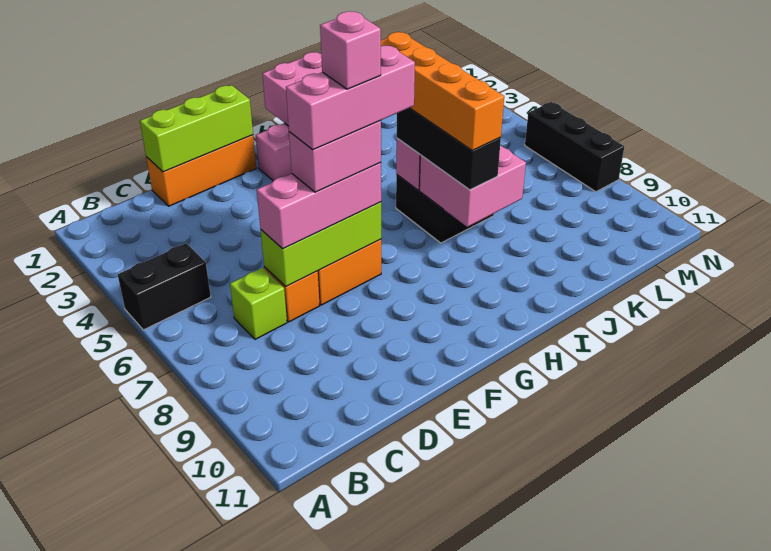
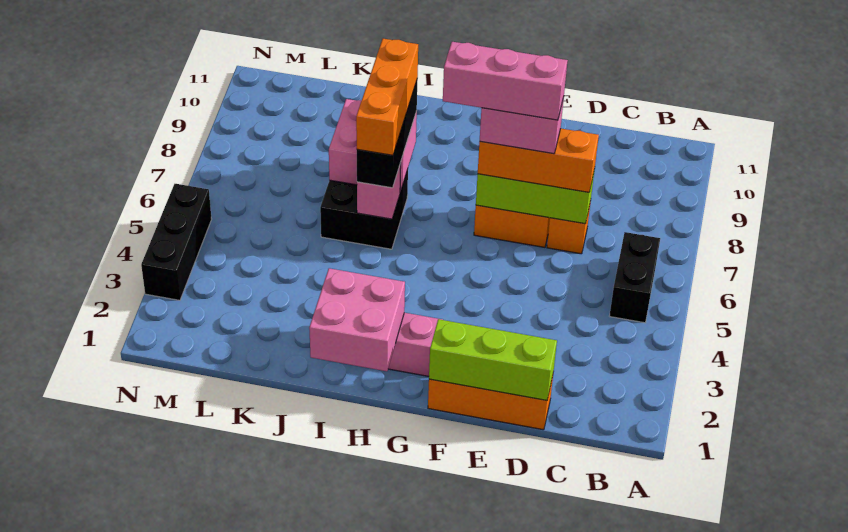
black brick A5:B5 level 1 -> black brick B5:B6 level 1
lime brick C7 level 1 -> none
pink brick D7:F7 level 3 -> orange brick D7:F7 level 3
pink brick F7 level 6 -> none
orange brick I5:I8 level 4 -> orange brick I6:I8 level 4
black brick N6:N8 level 1 -> black brick N3:N5 level 1

